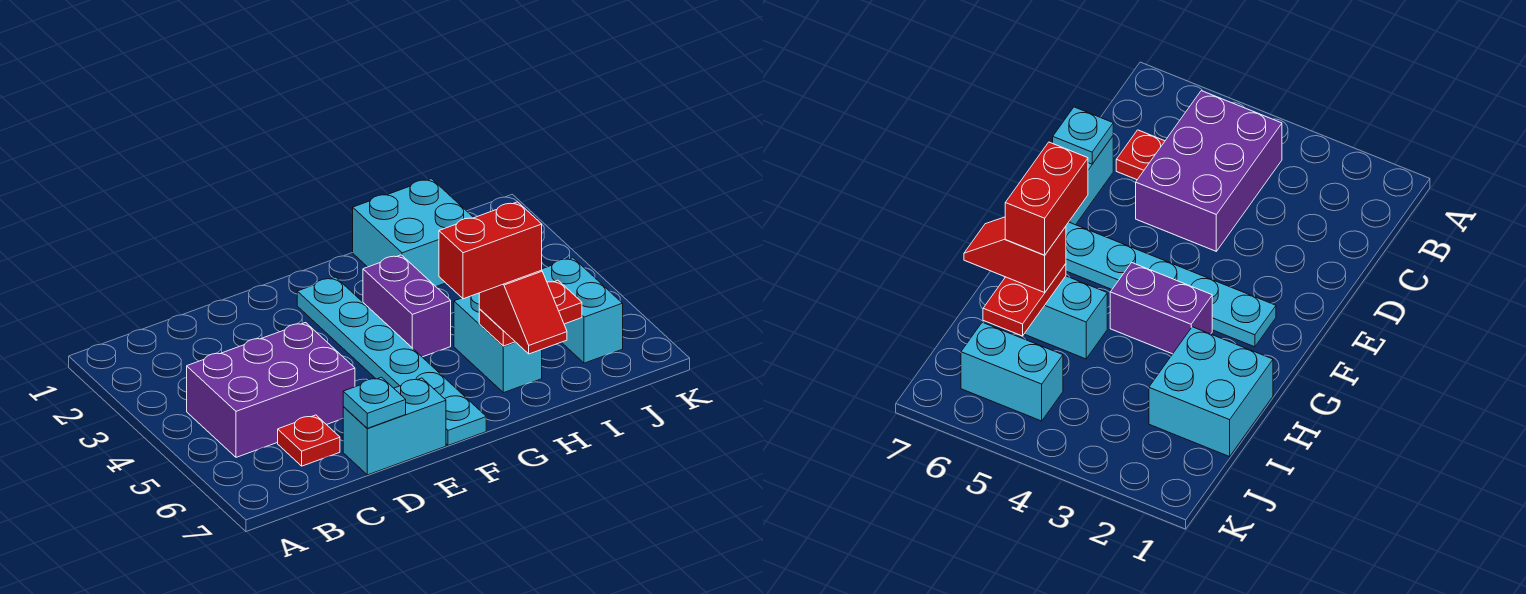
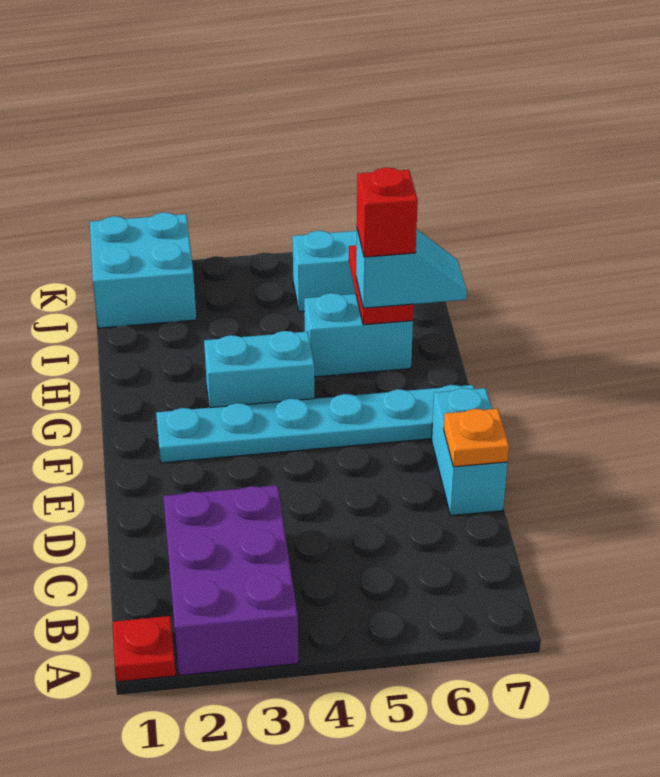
purple brick B4:D5 level 1 -> purple brick A2:C3 level 1
red plate C6 level 1 -> red plate A1 level 1
cyan plate D7 level 2 -> orange plate D7 level 2
purple brick G3:G4 level 1 -> cyan brick G3:G4 level 1
red brick G6:H6 level 4 -> red brick H6 level 4
cyan brick H1:I2 level 1 -> cyan brick J1:K2 level 1
red slope H6:H7 level 3 top 6 -> cyan slope H6:H7 level 3 top 6

